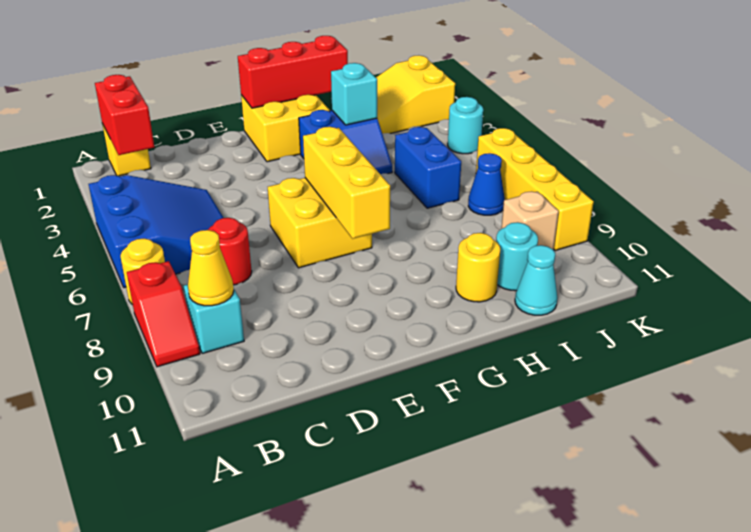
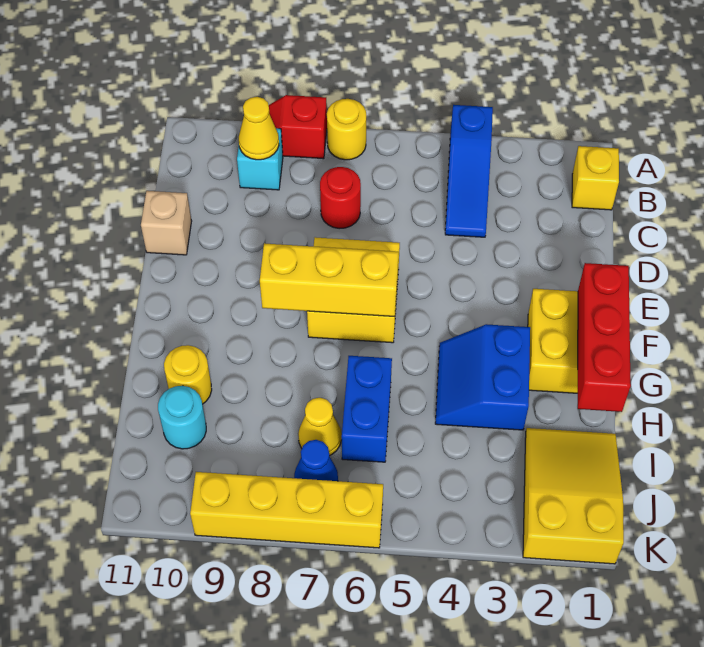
blue slope A4:C6 level 1 top A -> blue slope A4:C4 level 1 top A
red brick B1:B2 level 2 -> none
cyan brick H3 level 2 -> none
blue brick I5:I6 level 1 -> blue brick H6:I6 level 1
none -> yellow cone I7 level 1
cyan cone I11 level 1 -> none
tan brick J9 level 1 -> tan brick D11 level 1
cyan round brick K4 level 1 -> none

